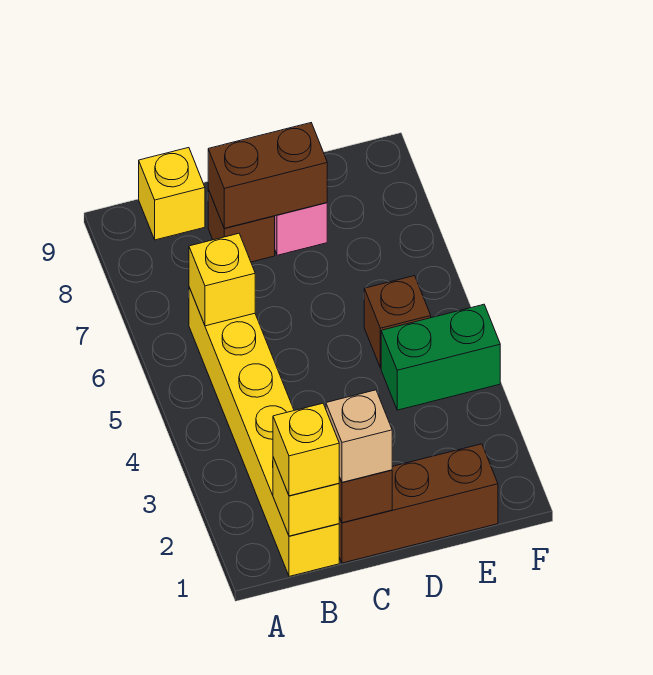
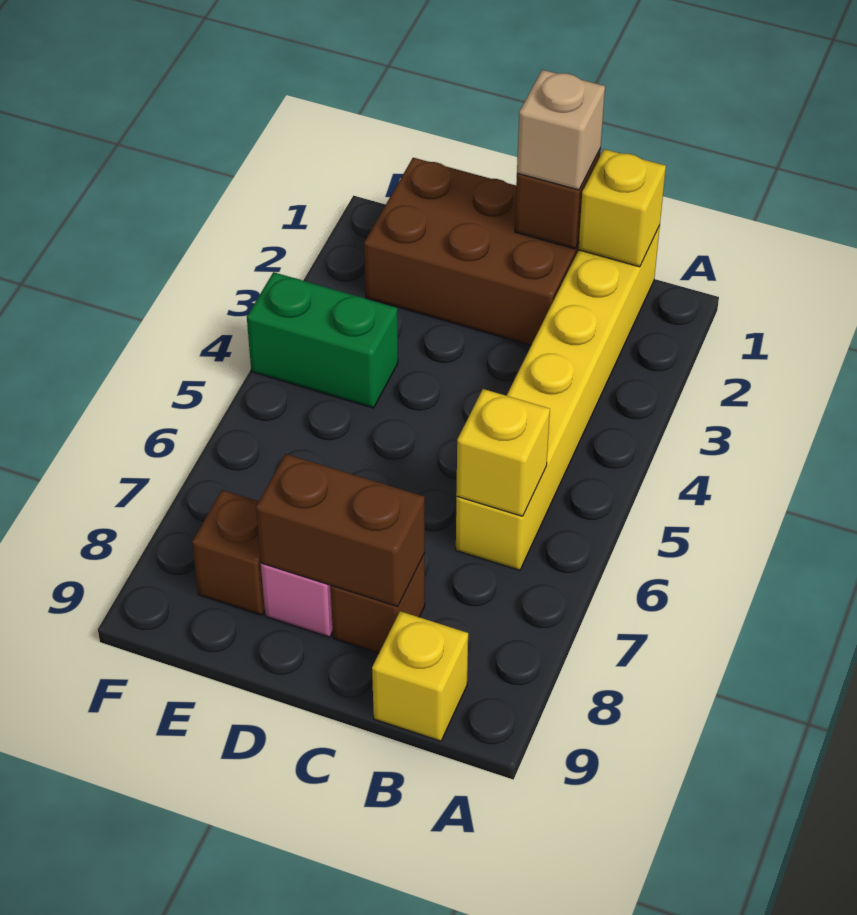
yellow brick B1 level 3 -> none
brown brick C1:E1 level 1 -> brown brick C1:E2 level 1
brown brick E5 level 1 -> brown brick E8 level 1

